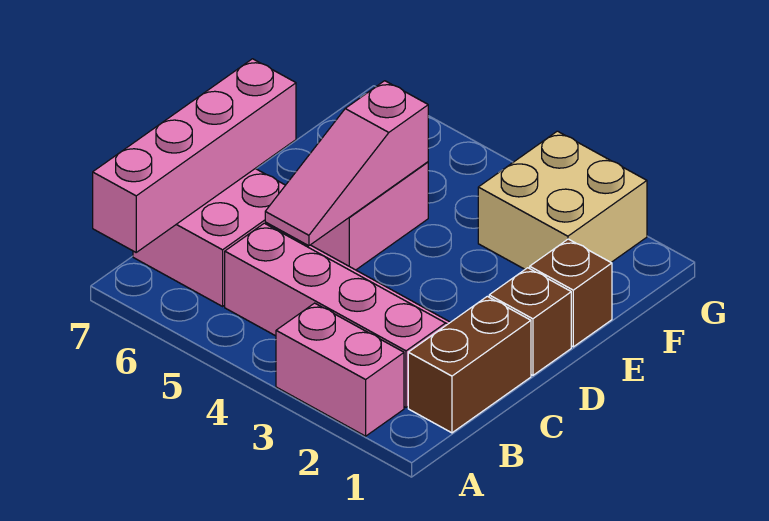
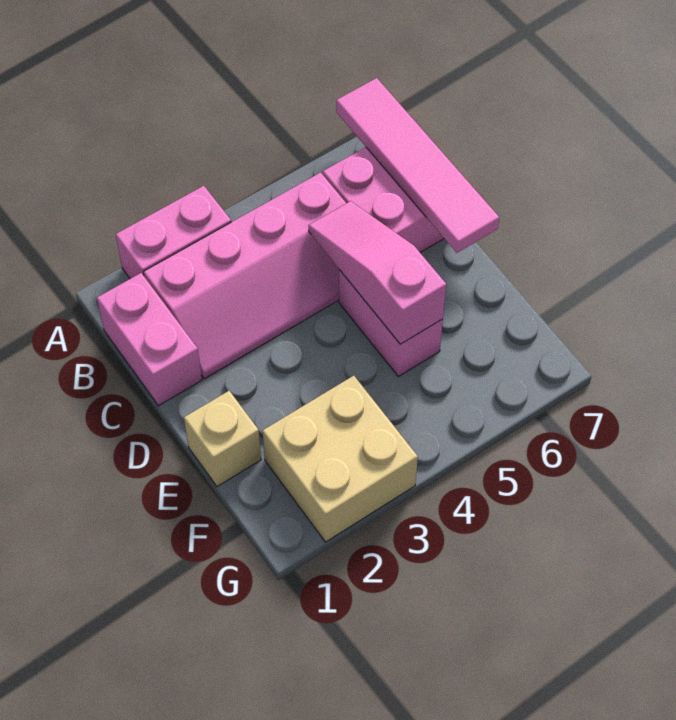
pink brick A7:D7 level 2 -> pink tile A7:D7 level 2
brown brick B1:C1 level 1 -> pink brick B1:C1 level 1
brown brick D1 level 1 -> none
brown brick E1 level 1 -> tan brick E1 level 1

